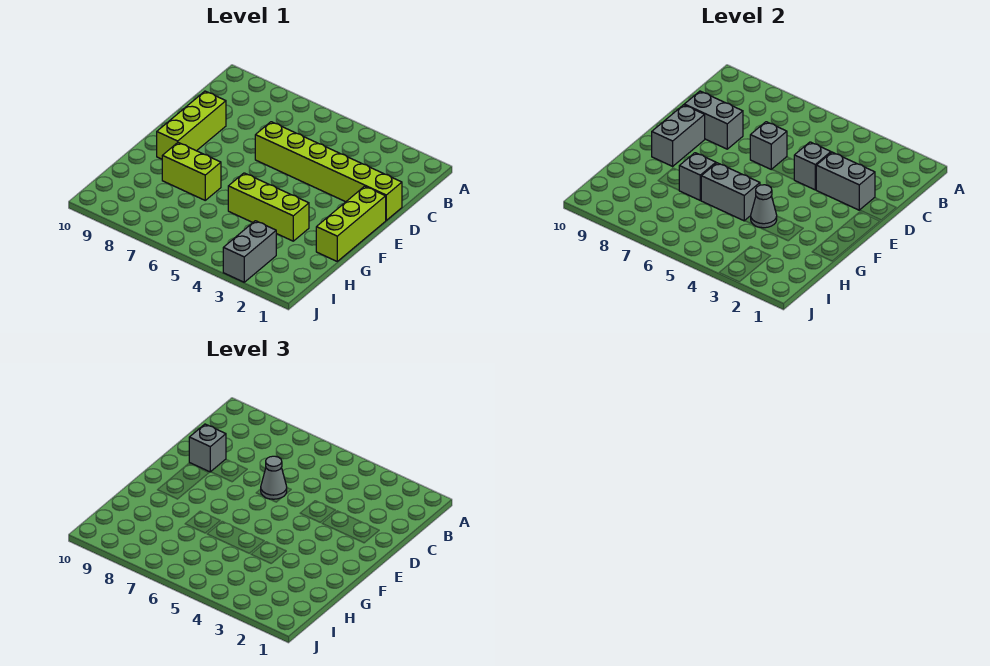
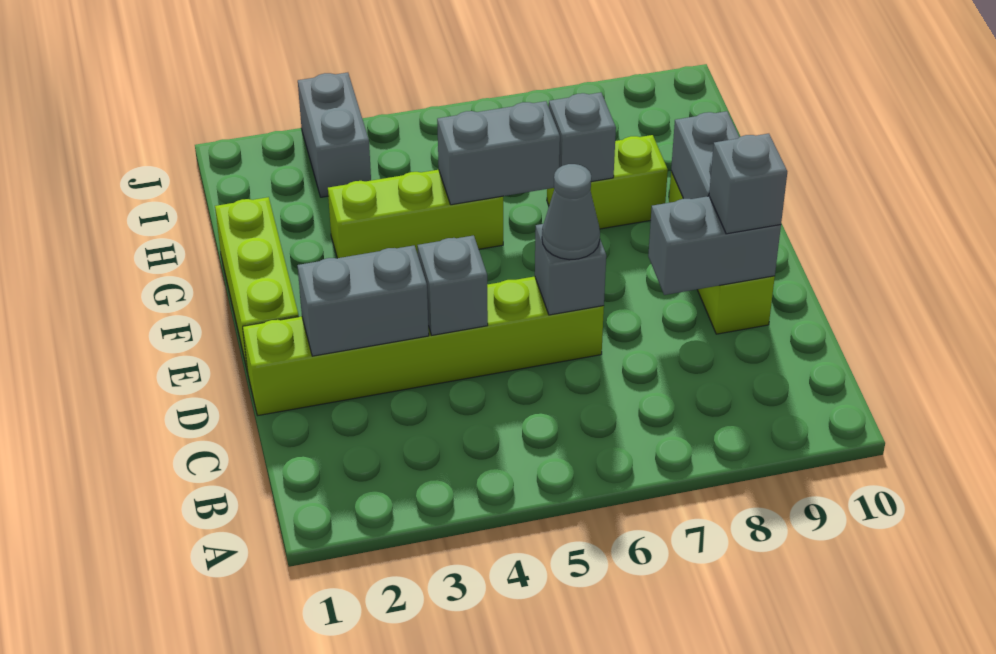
grey cone G4 level 2 -> none

